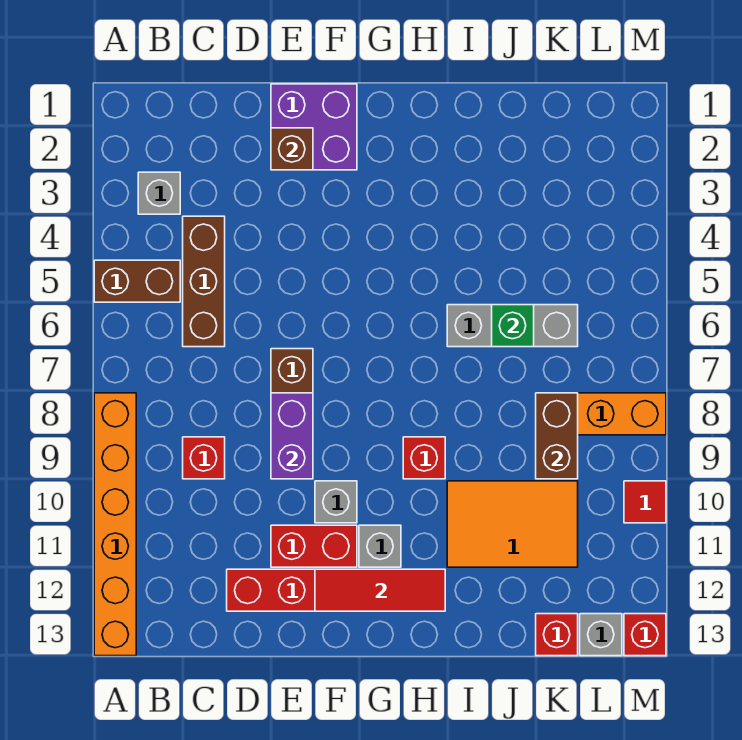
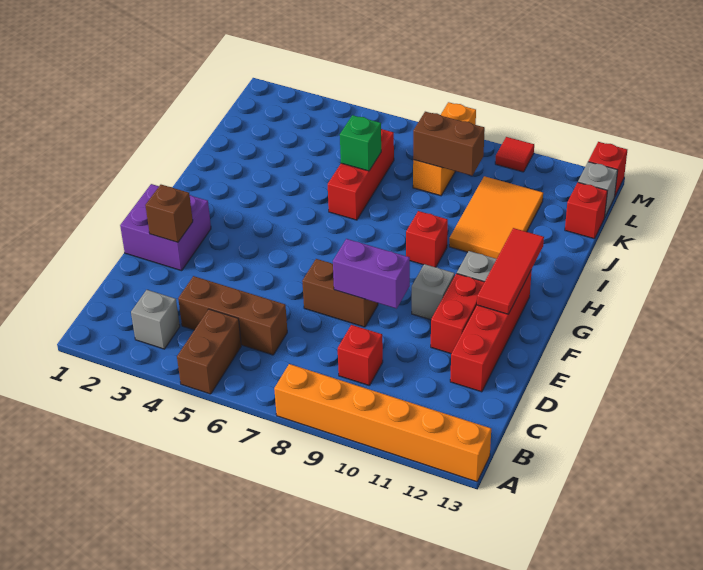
grey brick I6:K6 level 1 -> red brick I6:K6 level 1

